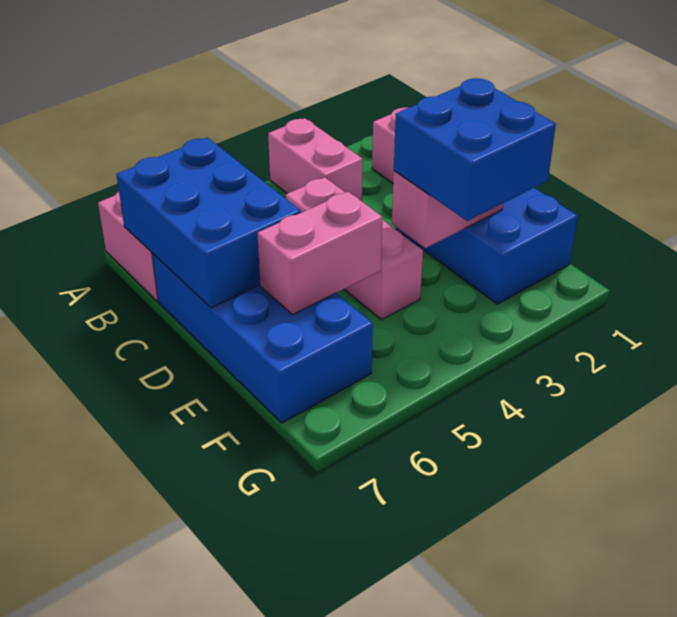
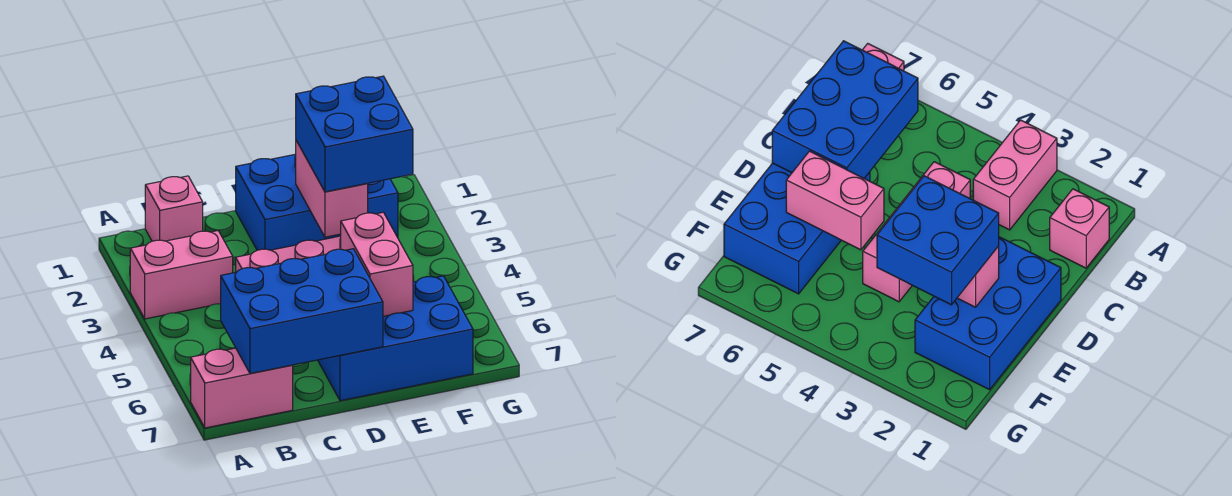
blue brick C6:F7 level 1 -> blue brick D6:F7 level 1

